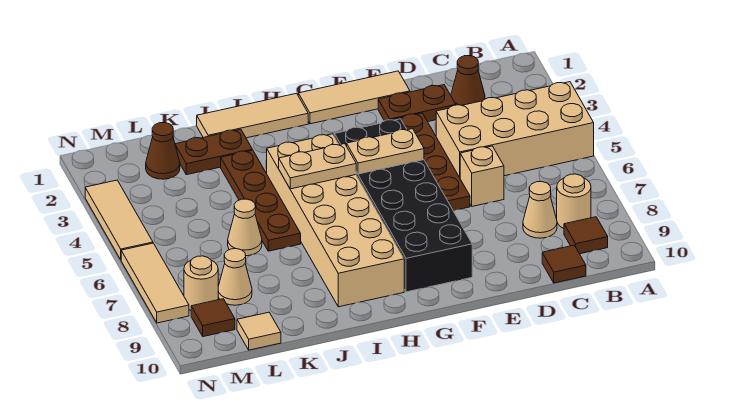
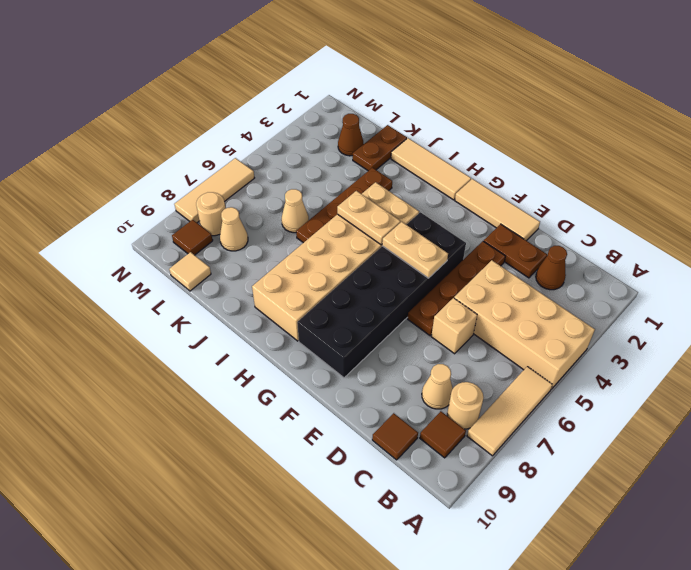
brown plate J2:K2 level 1 -> brown plate K1:K2 level 1
tan tile N3:N5 level 1 -> tan tile A6:A8 level 1

